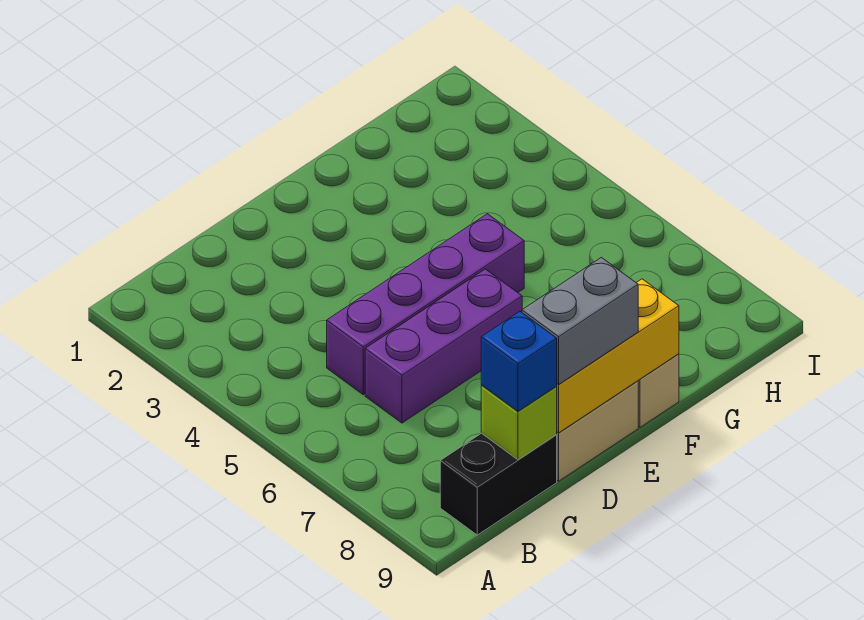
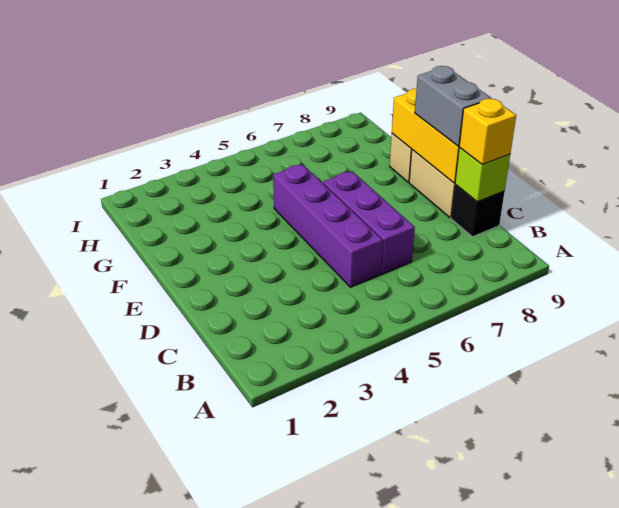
black brick B9:C9 level 1 -> black brick C9 level 1
blue brick C9 level 3 -> yellow brick C9 level 3

